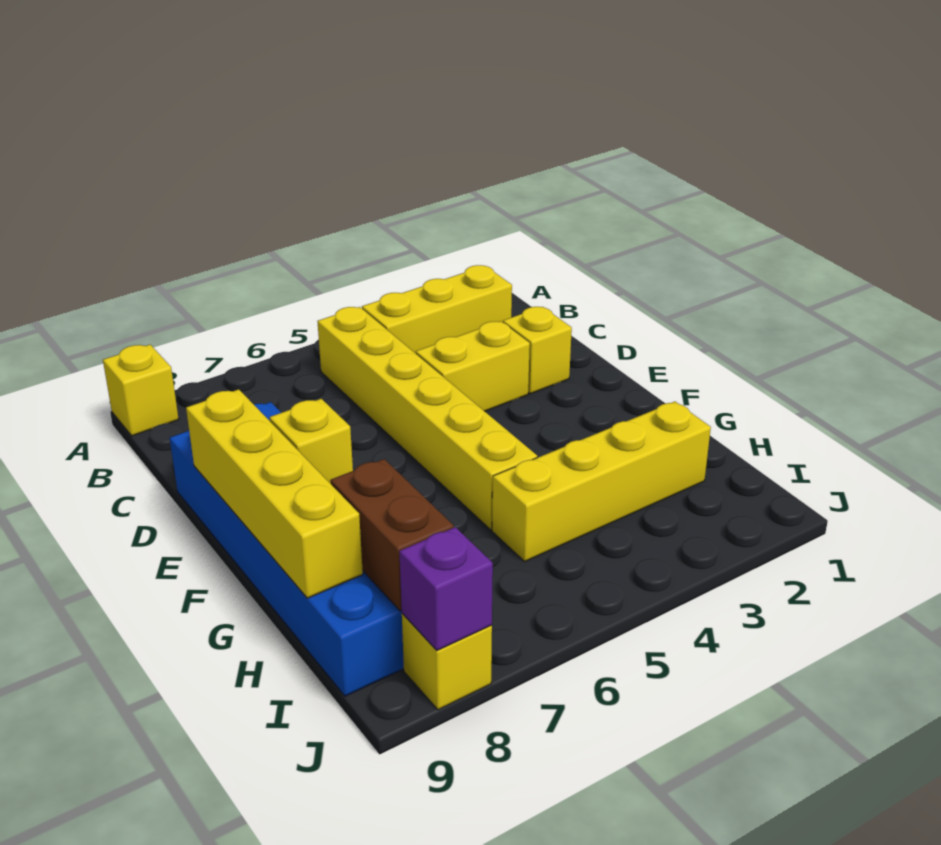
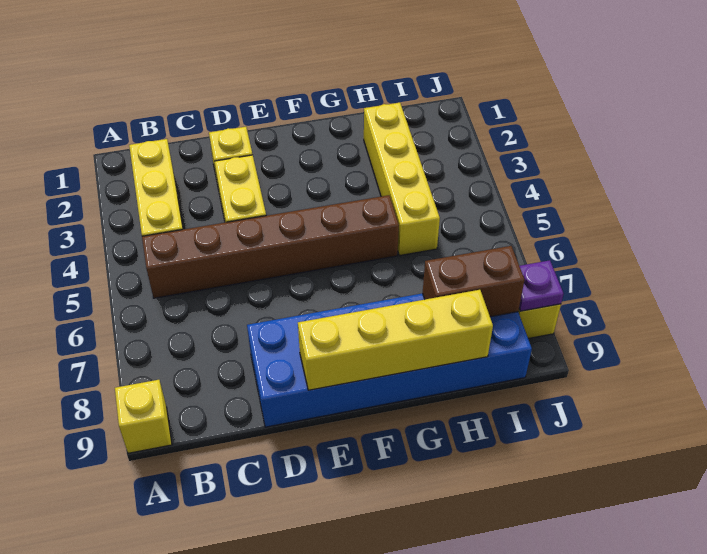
yellow brick B5:G5 level 1 -> brown brick B5:G5 level 1
yellow brick F8 level 2 -> none
purple brick J8 level 2 -> purple plate J8 level 2

